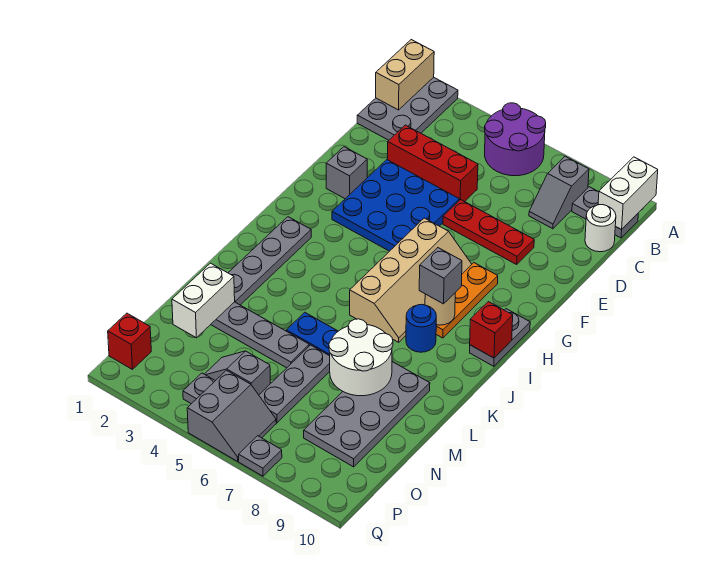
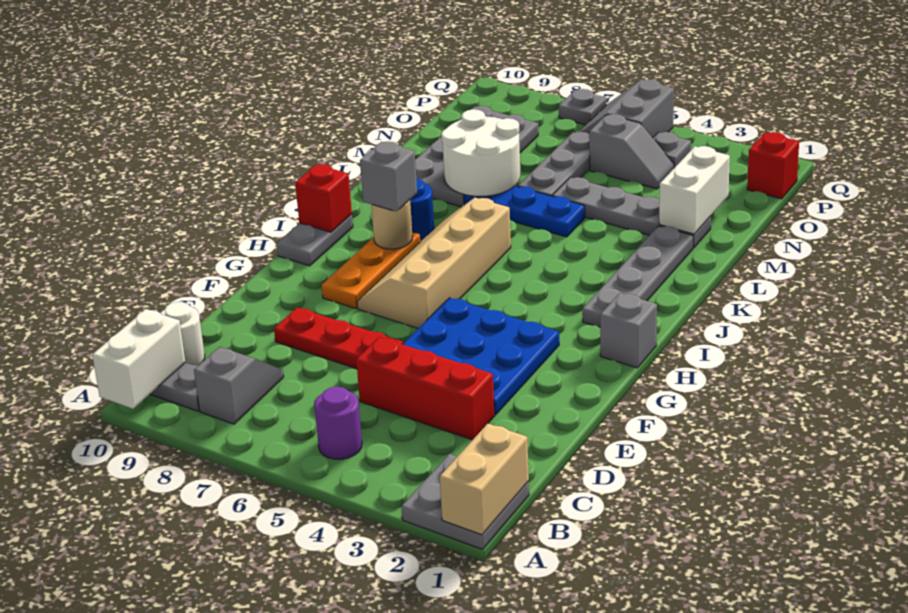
grey plate A1:C2 level 1 -> grey plate A1:B2 level 1
purple round brick A5:B6 level 1 -> purple round brick B5 level 1
grey brick F2 level 1 -> grey brick H1 level 1

